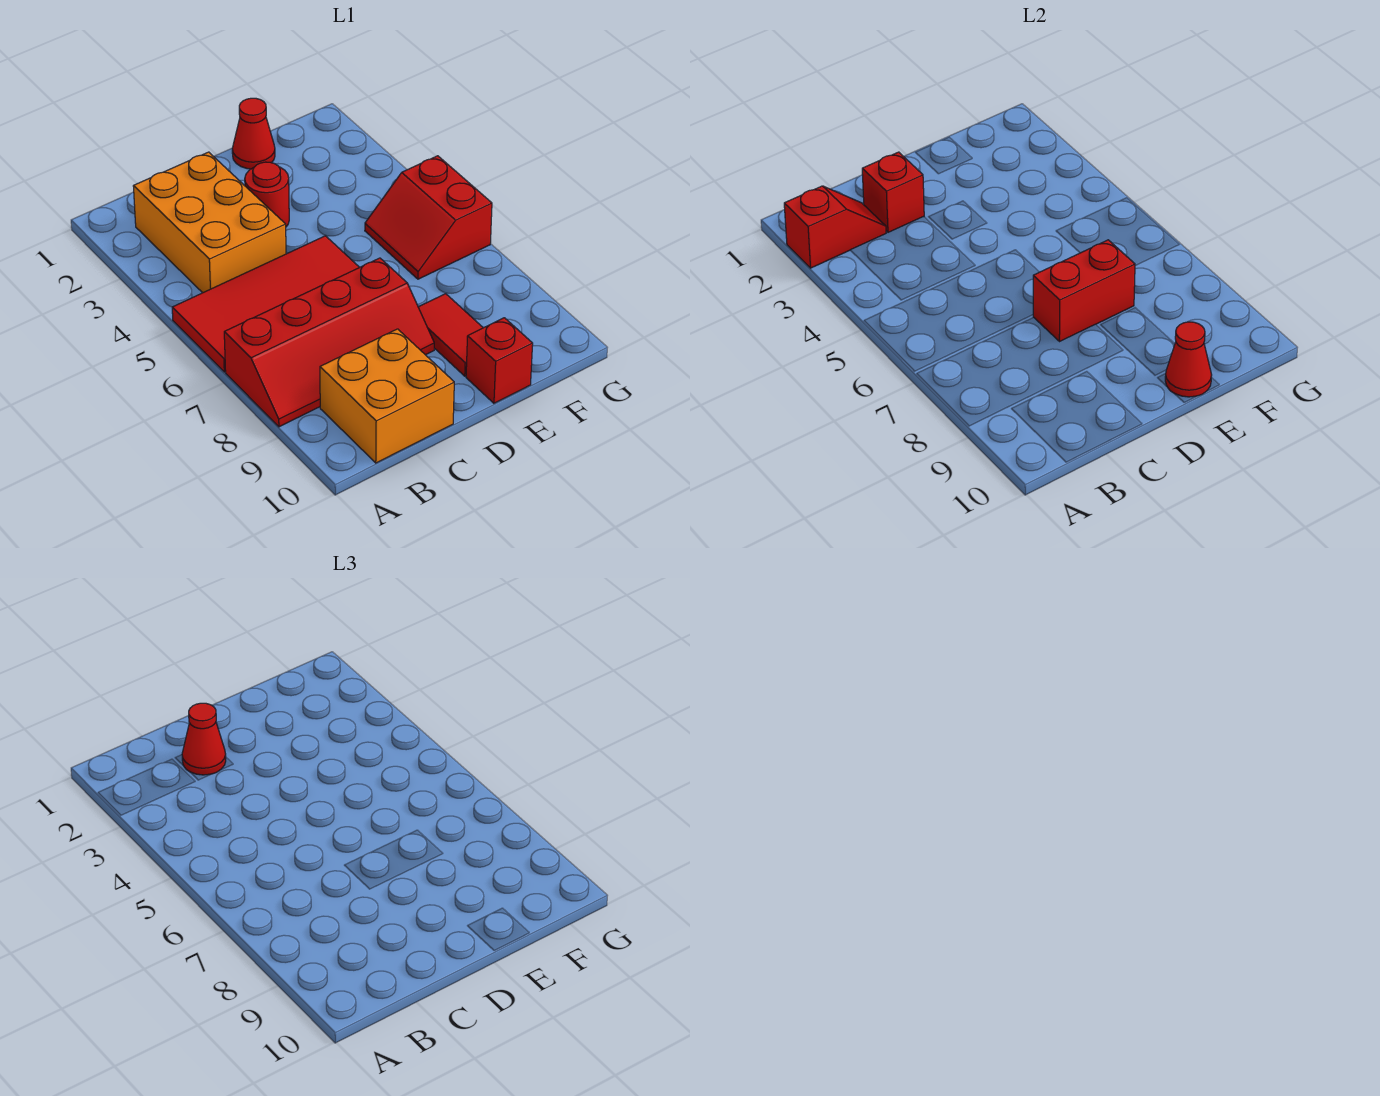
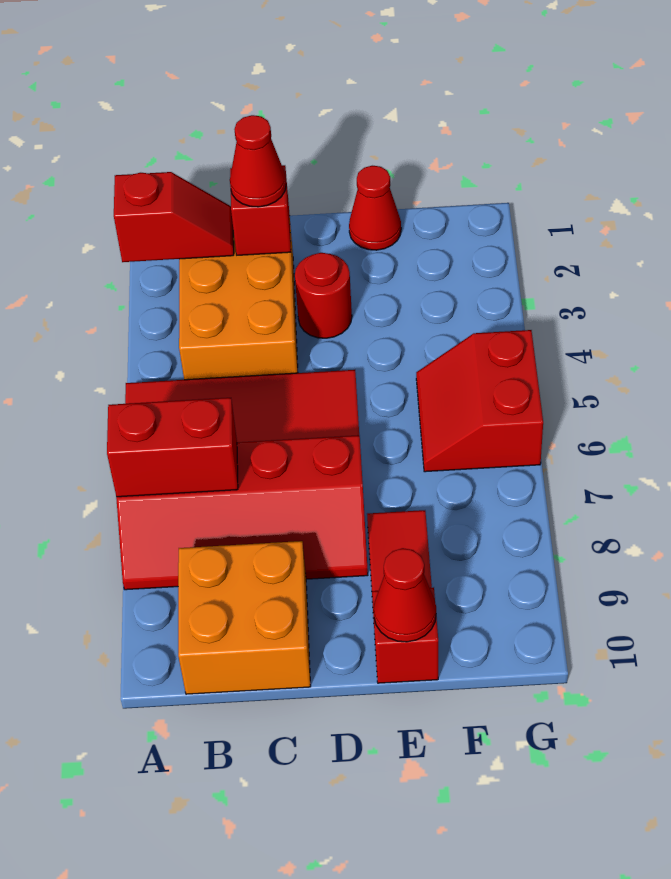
red brick D7:E7 level 2 -> red brick A7:B7 level 2

